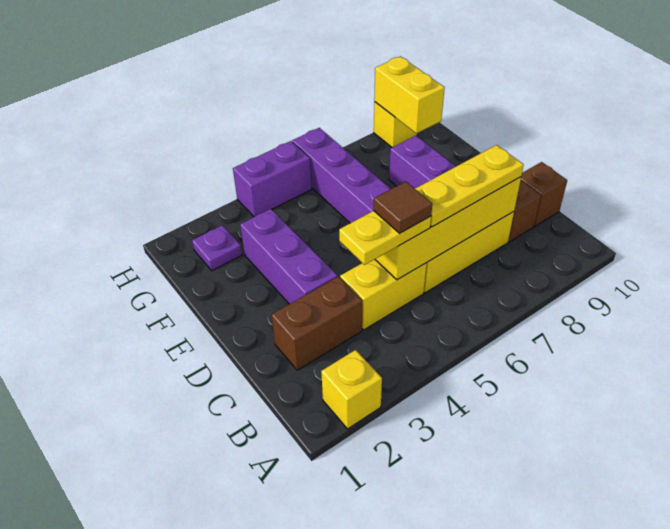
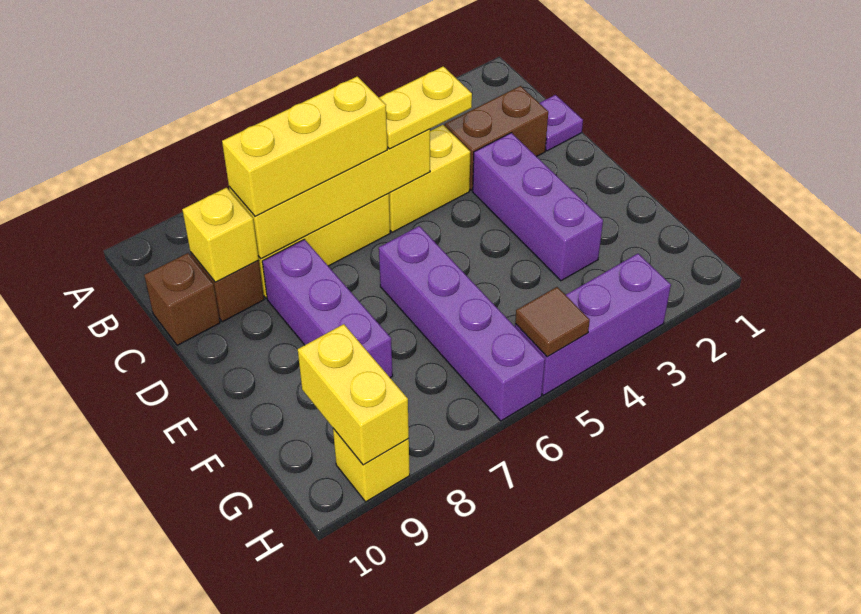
yellow brick A2 level 1 -> yellow brick C9 level 2
brown tile C5 level 4 -> brown tile H5 level 2
yellow plate C6:C8 level 3 -> yellow brick C6:C8 level 3
purple plate G2 level 1 -> purple plate C1 level 1
purple brick H4:H5 level 1 -> purple brick H3:H5 level 1

